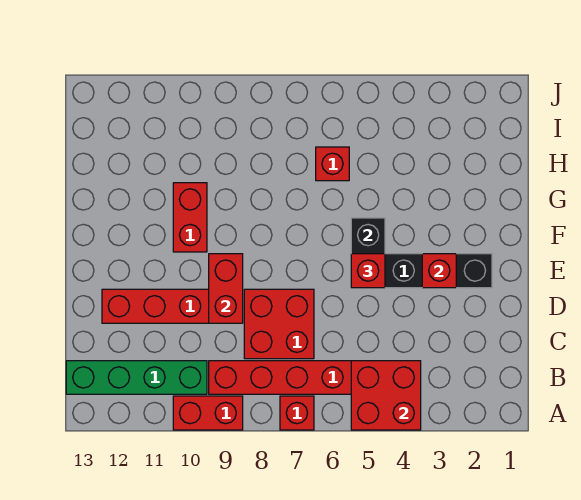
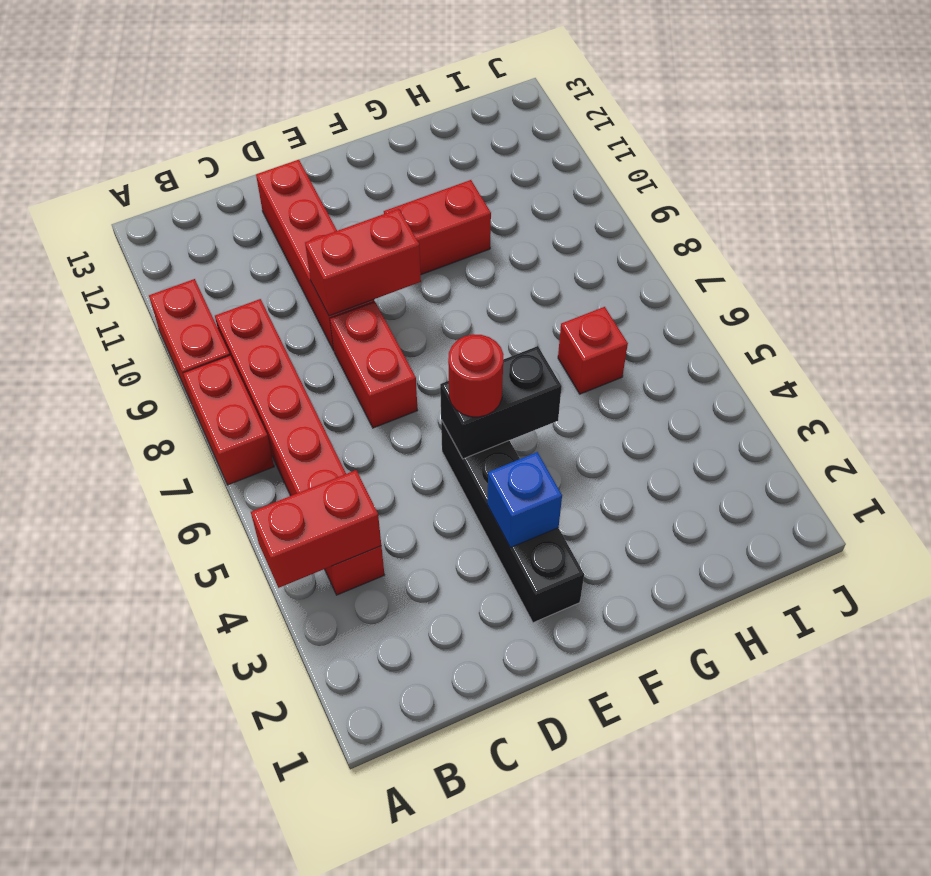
red brick A4:B5 level 2 -> red brick A4:B4 level 2
red brick A7 level 1 -> red brick A7:A8 level 1
green brick B10:B13 level 1 -> none
red brick C7:D8 level 1 -> red brick D7:D8 level 1
red brick E3 level 2 -> blue brick E3 level 2
red brick E5 level 3 -> red round brick E5 level 3

